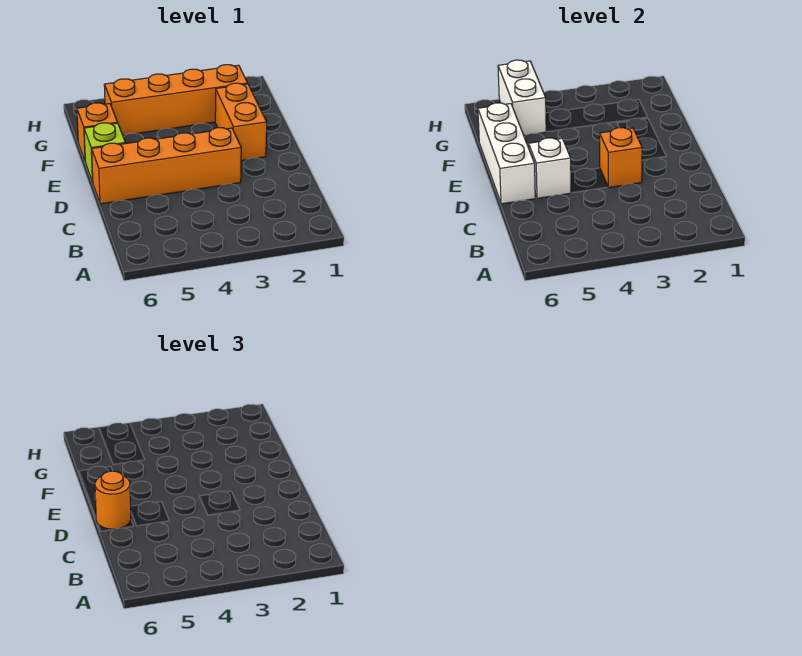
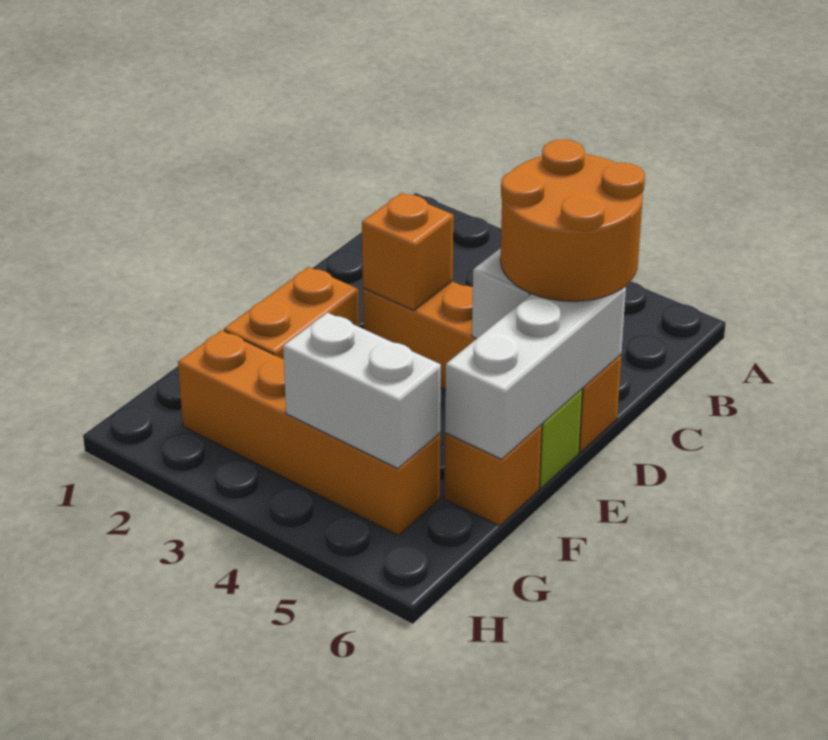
orange round brick D6 level 3 -> orange round brick C5:D6 level 3
white brick G5:H5 level 2 -> white brick G4:G5 level 2

